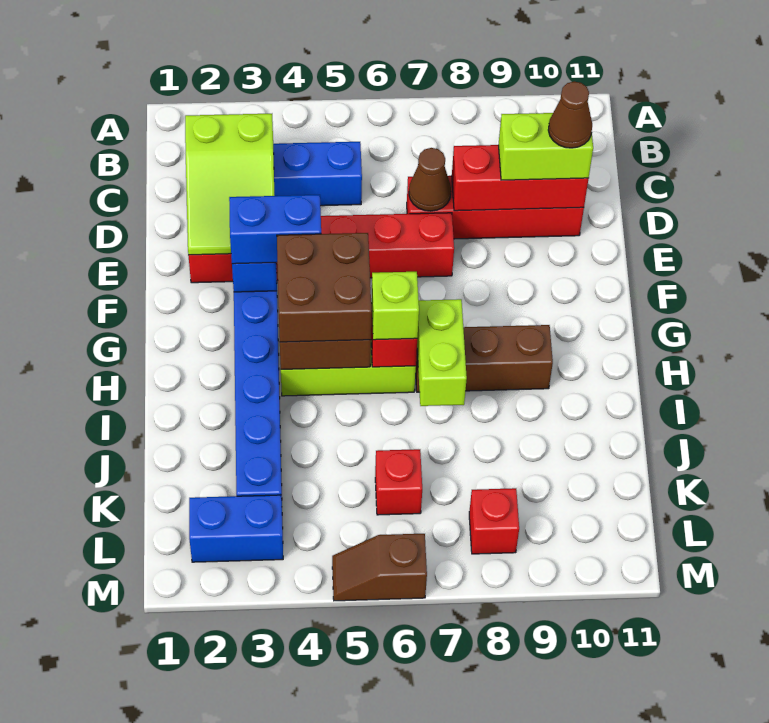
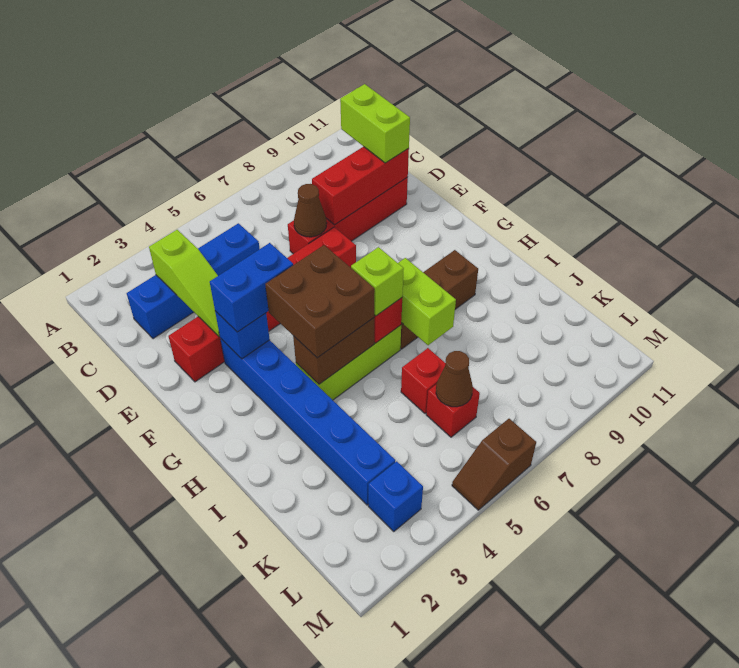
lime slope C2:E3 level 2 top C -> lime slope C3:E3 level 2 top C
lime brick D9:D10 level 3 -> lime brick C10:D10 level 3
brown cone D10 level 4 -> brown cone K6 level 2
blue brick L2:L3 level 1 -> blue brick L3 level 1
red brick L8 level 1 -> red brick J6 level 1

